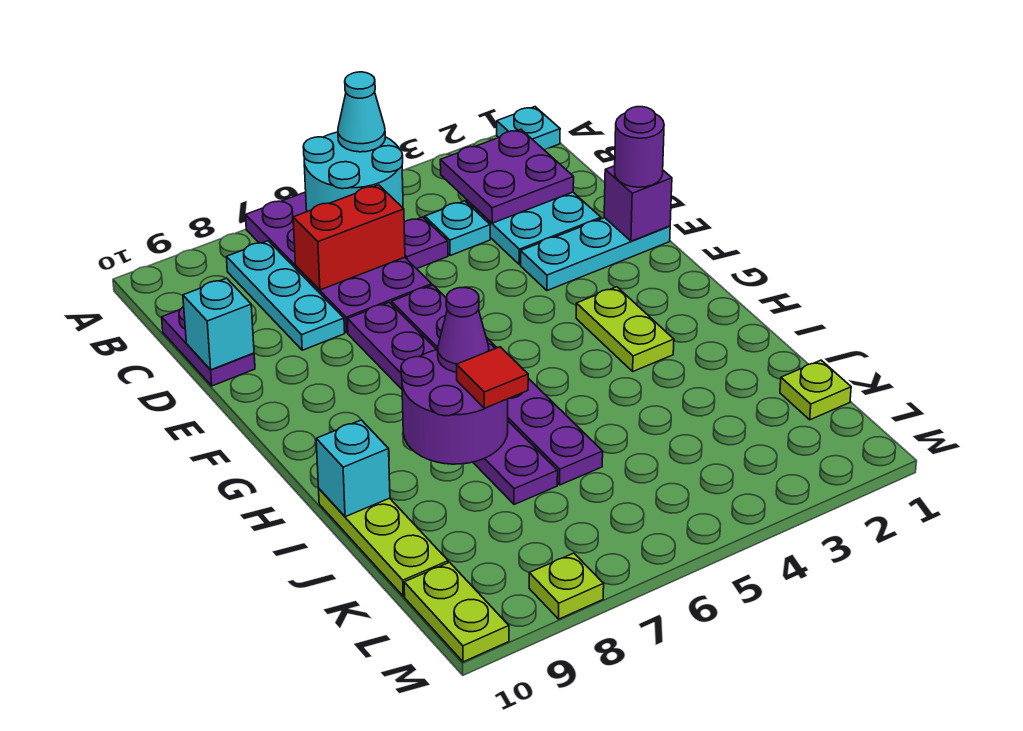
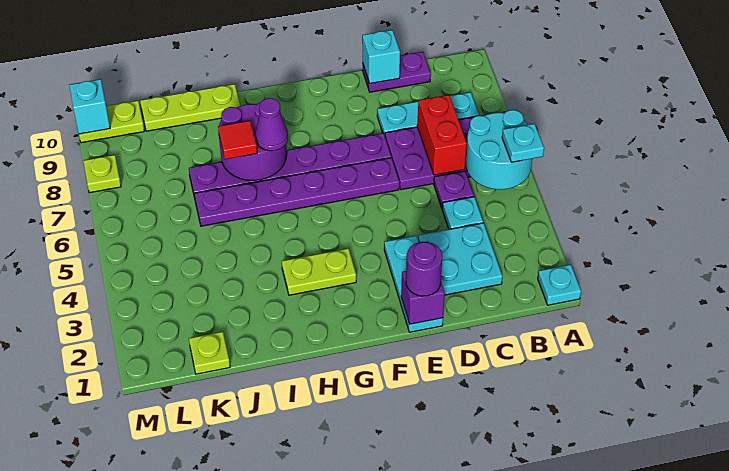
cyan cone A5 level 3 -> cyan plate A5 level 3
purple plate B2:C3 level 2 -> none
cyan brick I10 level 2 -> cyan brick M10 level 2

